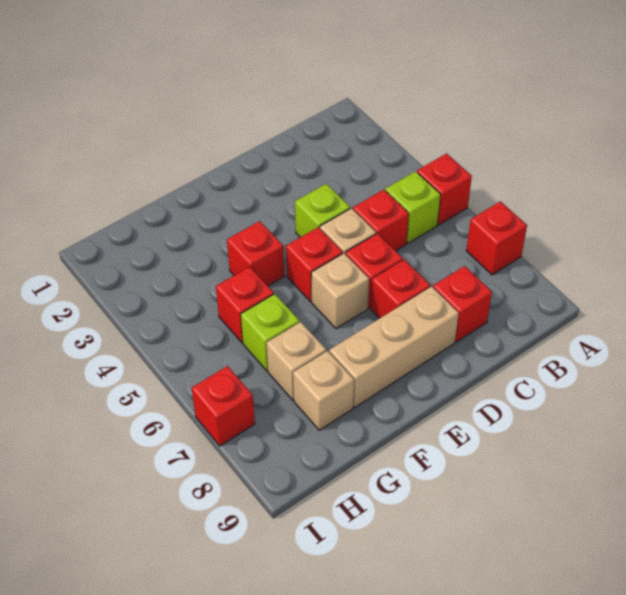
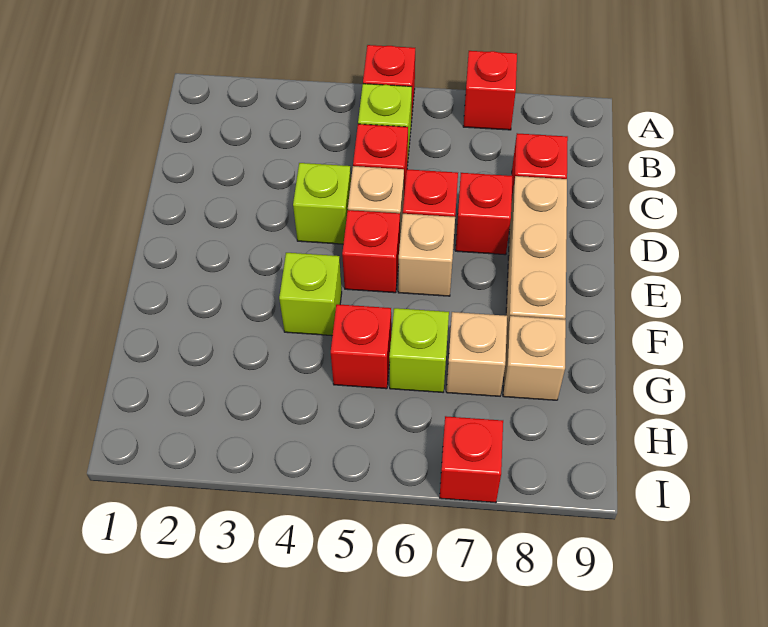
red brick F4 level 1 -> lime brick F4 level 1

